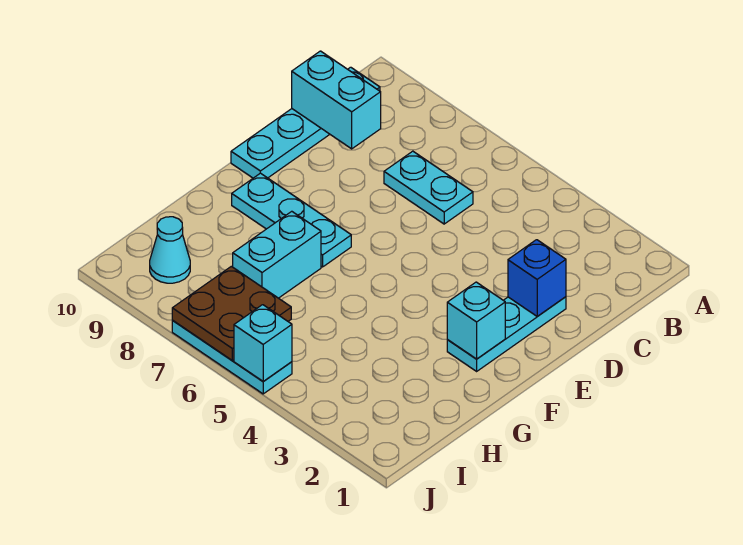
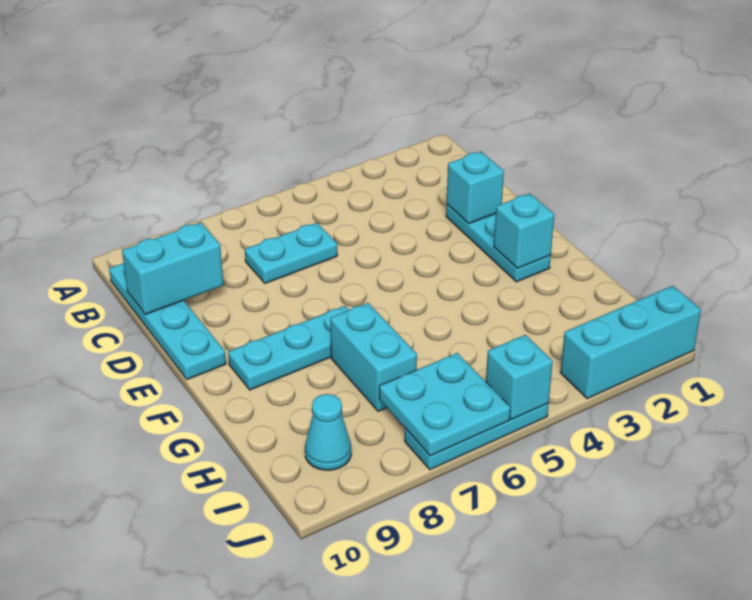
blue brick D2 level 2 -> cyan brick D2 level 2
brown plate I6:J7 level 2 -> cyan plate I6:J7 level 2
none -> cyan brick J1:J3 level 1

